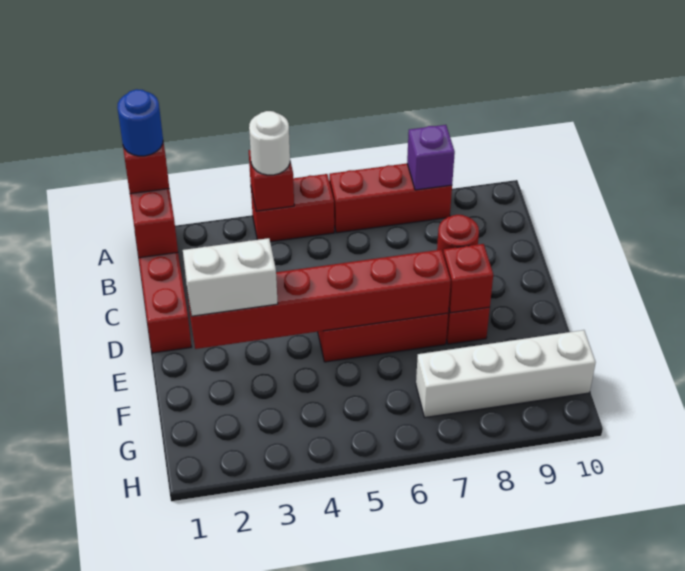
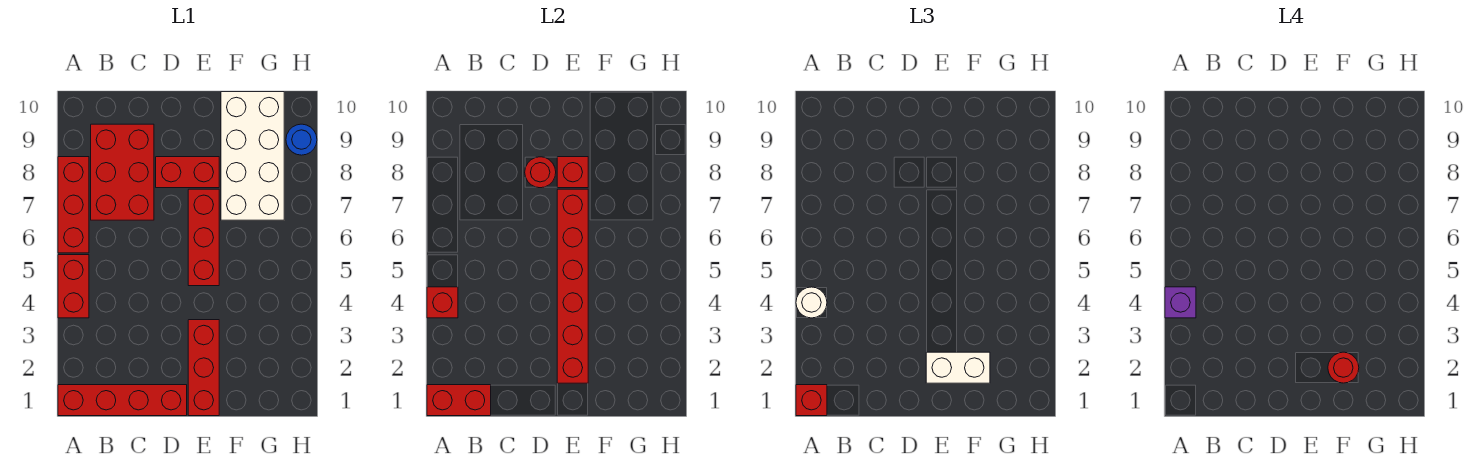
blue round brick A1 level 4 -> blue round brick H9 level 1
purple brick A8 level 2 -> purple brick A4 level 4
none -> red brick B7:C9 level 1
none -> red brick E1:E3 level 1
white brick E2:E3 level 3 -> white brick E2:F2 level 3
none -> red round brick F2 level 4
white brick G7:G10 level 1 -> white brick F7:G10 level 1

